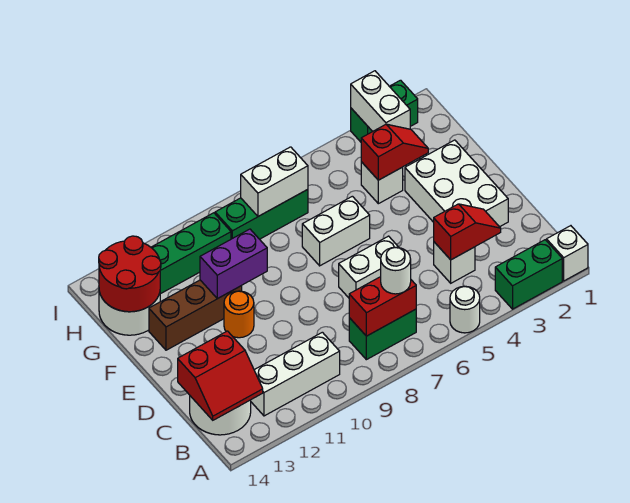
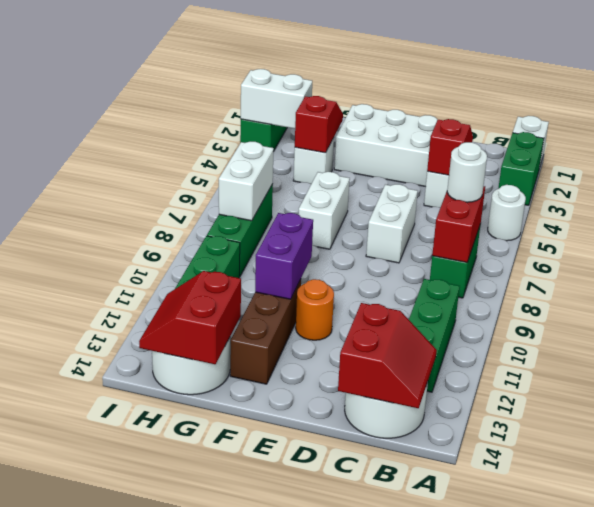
white brick B10:B12 level 1 -> green brick B10:B12 level 1
red round brick G13:H14 level 2 -> red slope G13:H14 level 2 top G

